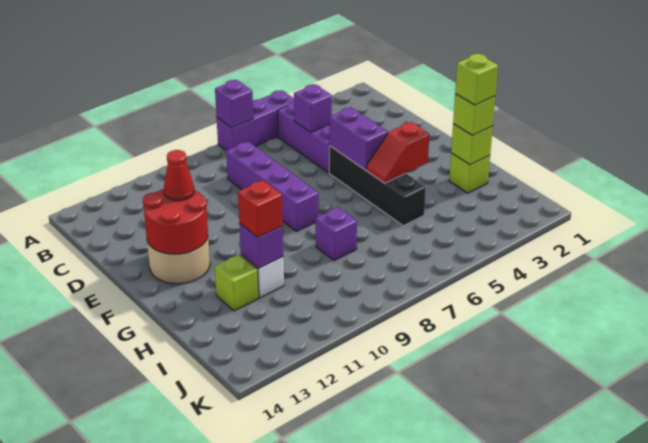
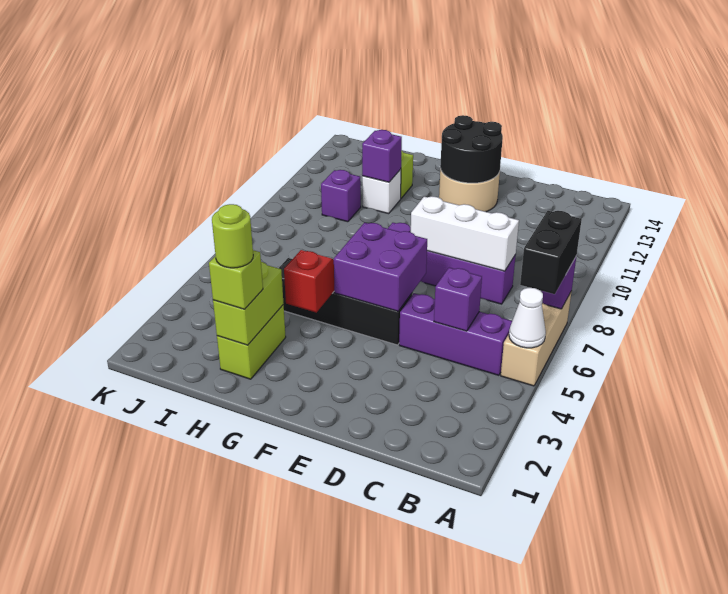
purple brick A5:A7 level 1 -> tan brick A5:A7 level 1
none -> white cone A5 level 2
none -> black brick A6:A7 level 3
none -> white brick C8:E8 level 2
purple brick E5:F5 level 2 -> purple brick E5:F6 level 2
red round brick E12:F13 level 2 -> black round brick E12:F13 level 2
red cone E12 level 3 -> none
lime brick H2 level 1 -> lime brick H2:H3 level 1
lime brick H2 level 2 -> lime brick H2:H3 level 2
lime brick H2 level 4 -> lime round brick H2 level 4
purple brick H8 level 1 -> purple brick I10 level 1
red brick H11 level 3 -> none

